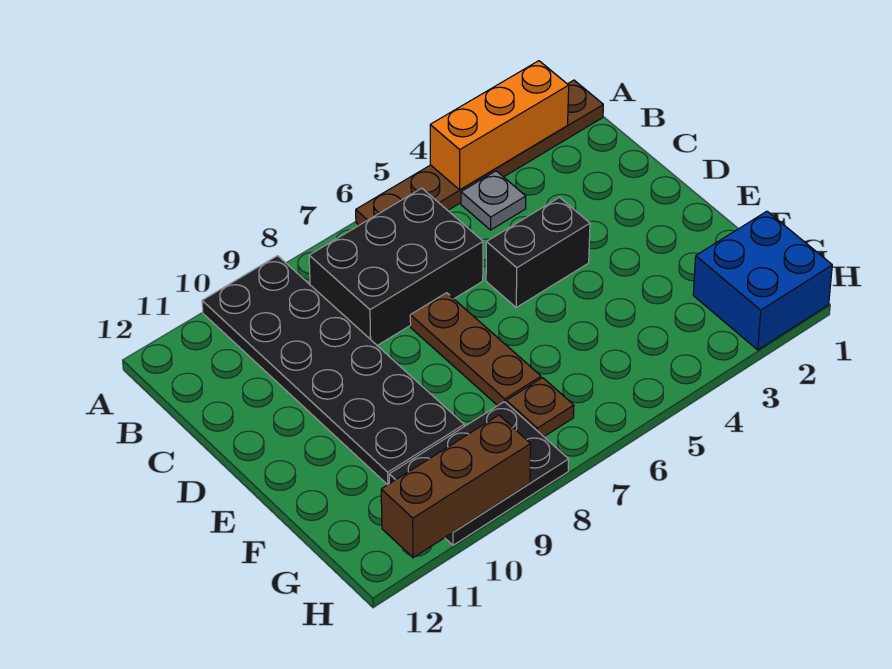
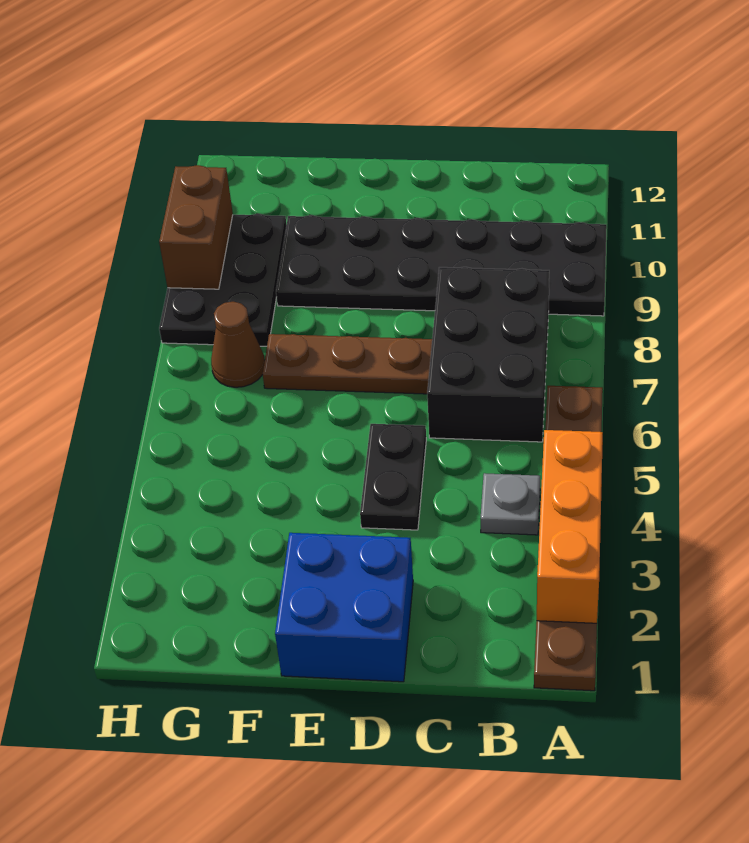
black brick D4:D5 level 1 -> black plate D4:D5 level 1
blue brick G1:H2 level 1 -> blue brick D1:E2 level 1
brown plate G7 level 1 -> brown cone G7 level 1
brown brick H9:H11 level 2 -> brown brick H9:H10 level 2

